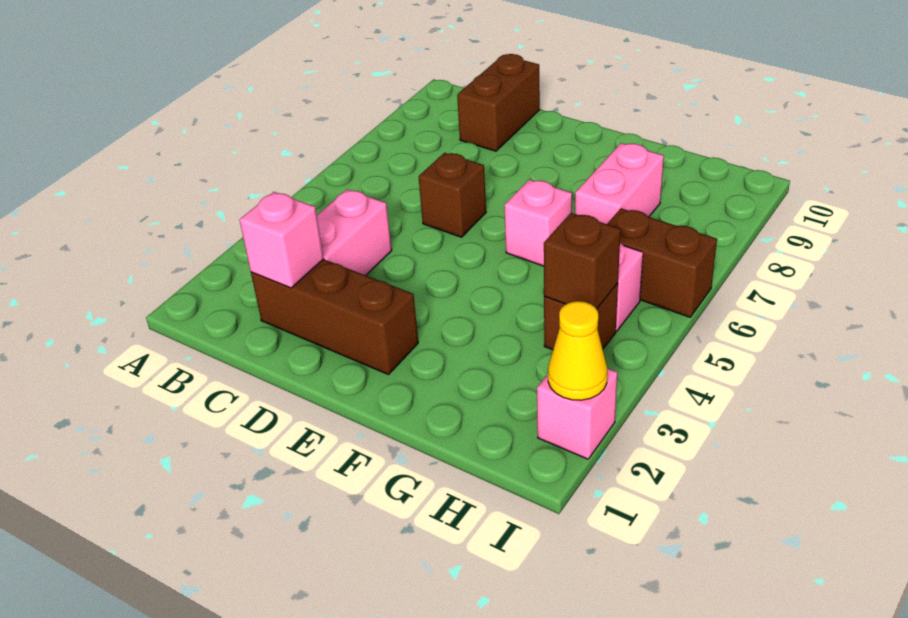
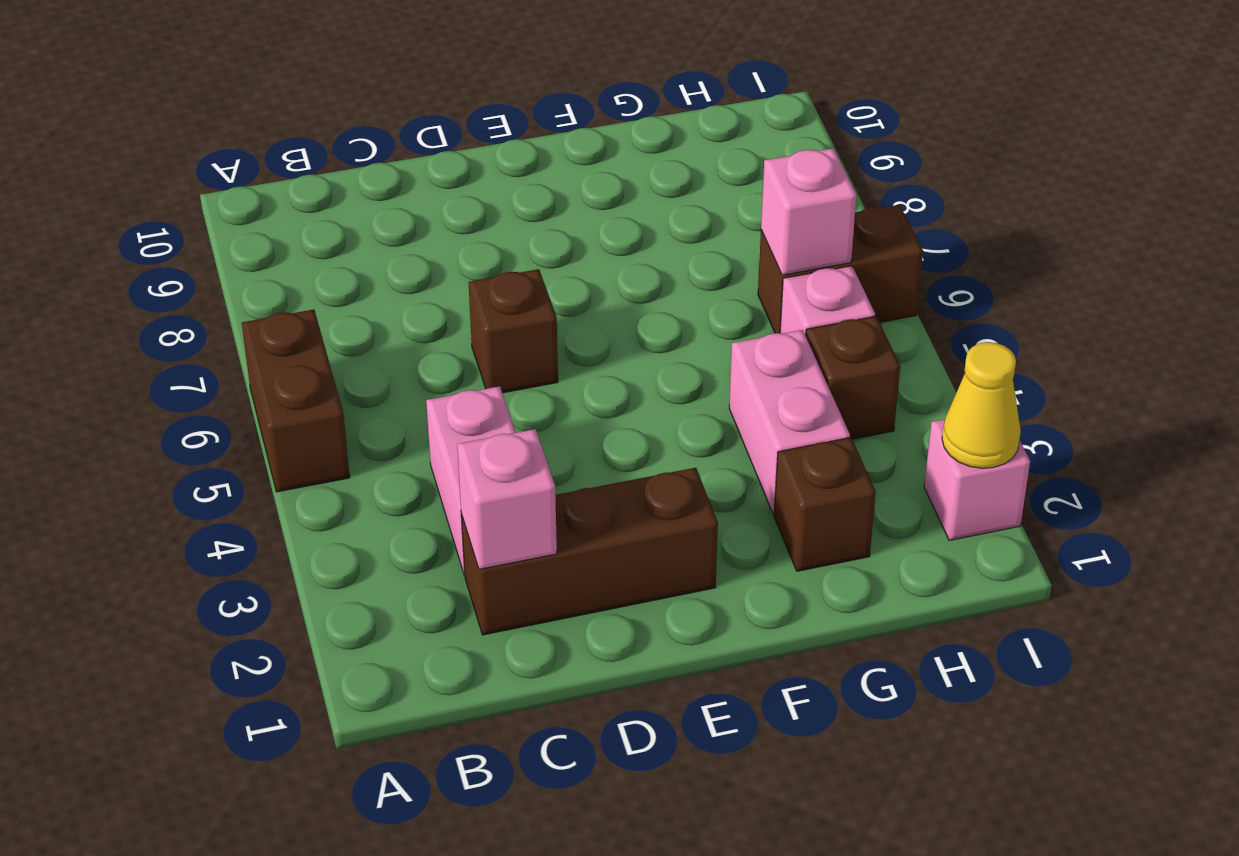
brown brick C9:C10 level 1 -> brown brick A5:A6 level 1
pink brick F6 level 1 -> pink brick H6 level 2
pink brick G7:G8 level 1 -> pink brick G3:G4 level 1
brown brick H4 level 2 -> brown brick G2 level 1

